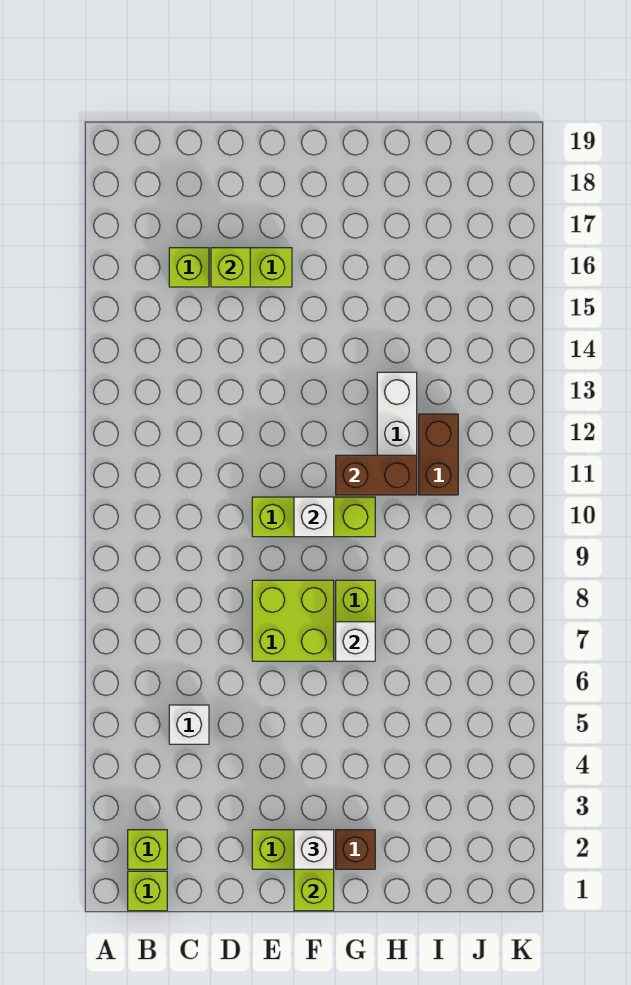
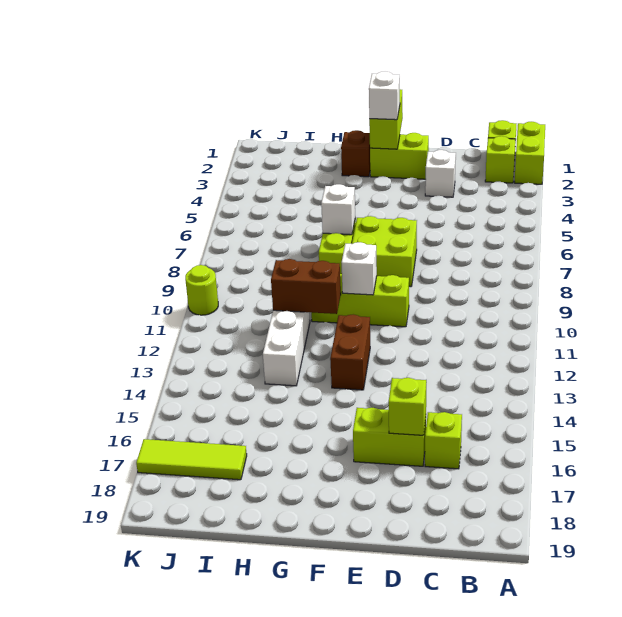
none -> lime brick A1:A2 level 1
white brick C5 level 1 -> white brick D3 level 1
brown brick I11:I12 level 1 -> brown brick F12:F13 level 1
none -> lime tile I17:K17 level 1
none -> lime round brick K10 level 1

